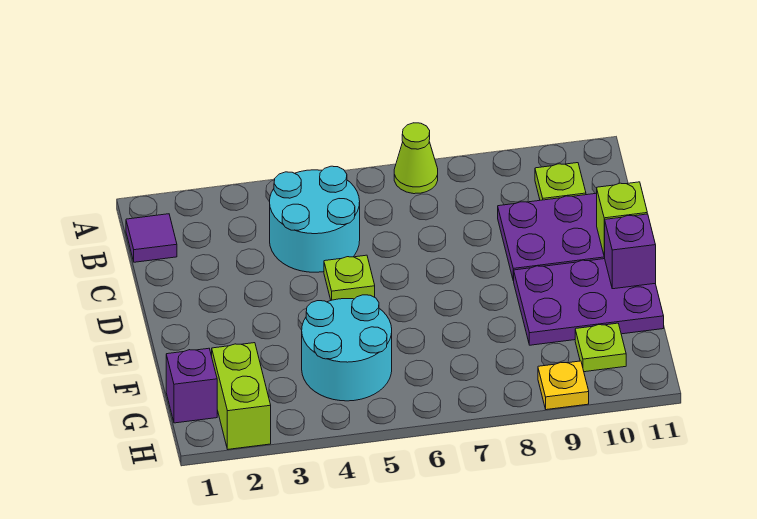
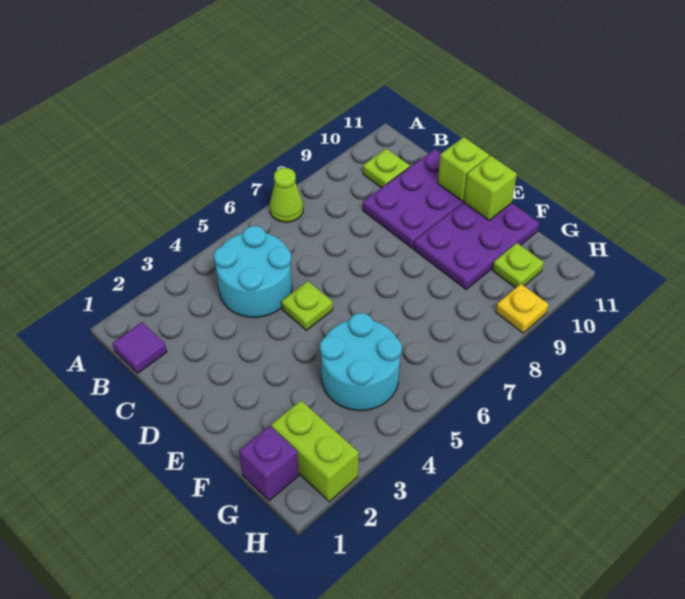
purple brick E11 level 2 -> lime brick E11 level 2

